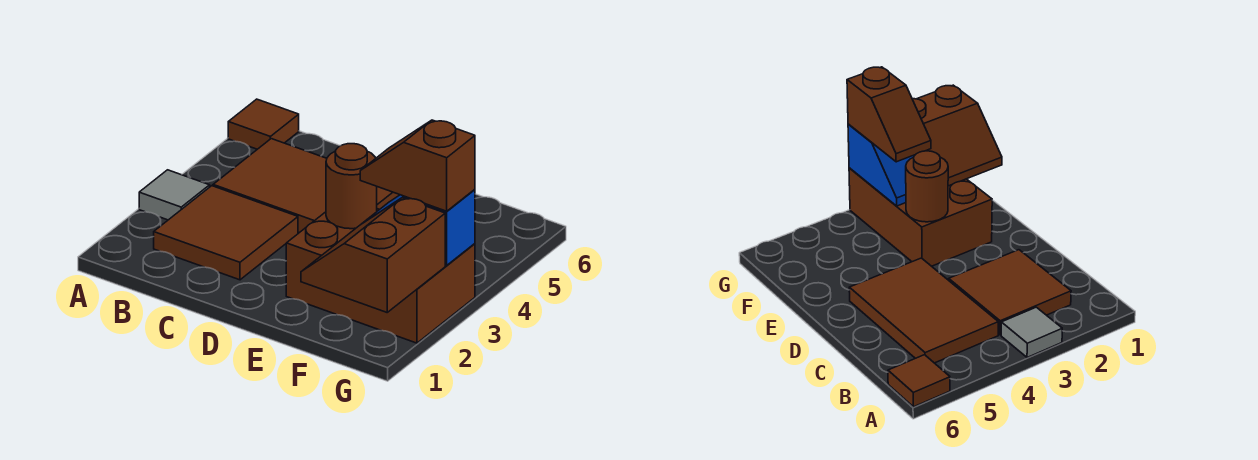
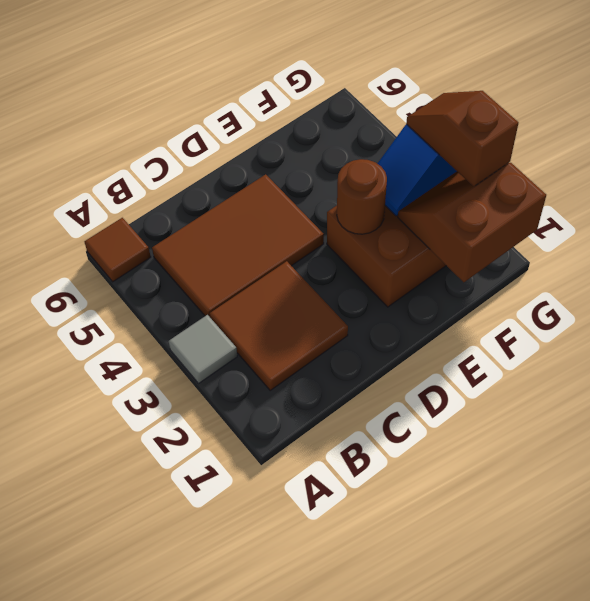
brown slope F1:G2 level 2 top G -> brown slope F1:G2 level 2 top 1
brown slope F3:G3 level 3 top G -> brown slope G2:G3 level 3 top 2

